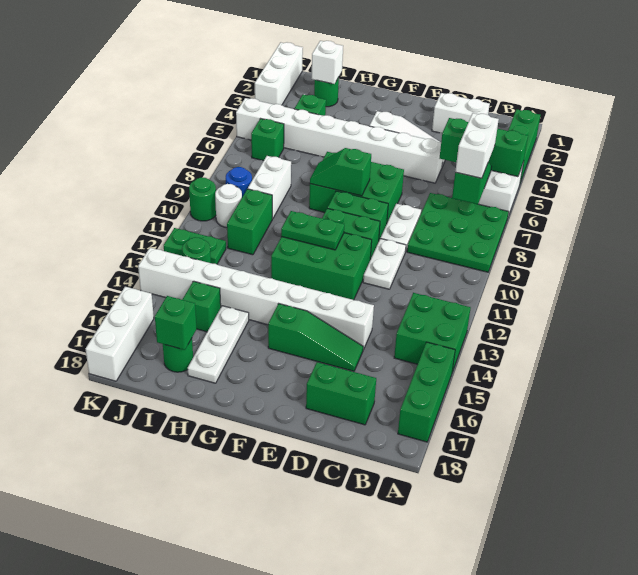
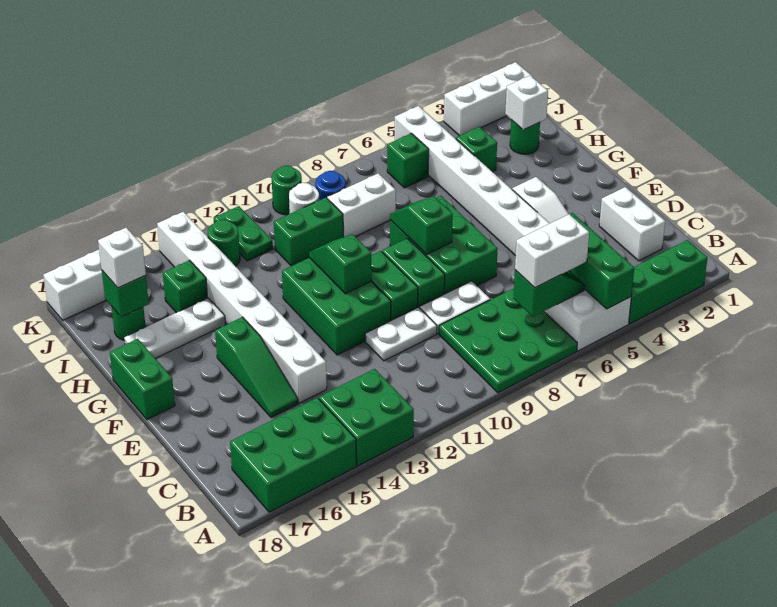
green brick A15:A17 level 1 -> green brick A15:B17 level 1
green brick C17:D17 level 1 -> green brick F18:G18 level 1
green plate F11:G11 level 2 -> green slope F11:G11 level 2 top F
none -> white brick I17 level 3

